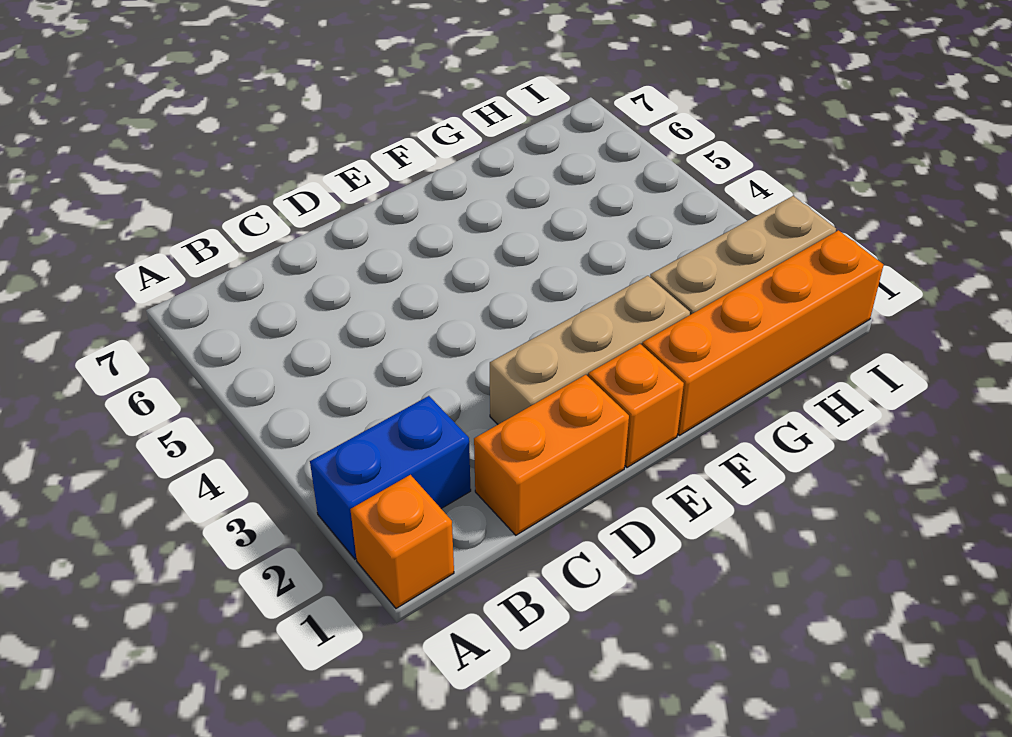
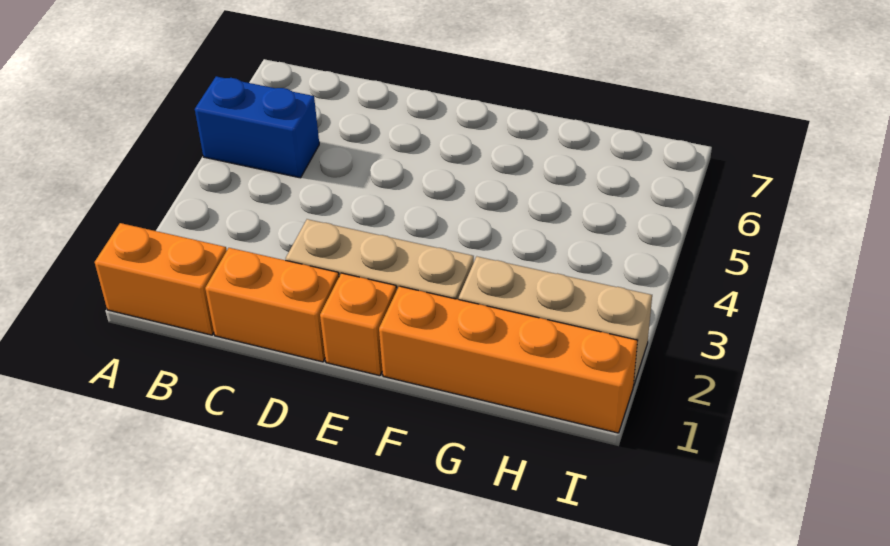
orange brick A1 level 1 -> orange brick A1:B1 level 1
blue brick A2:B2 level 1 -> blue brick A5:B5 level 1

